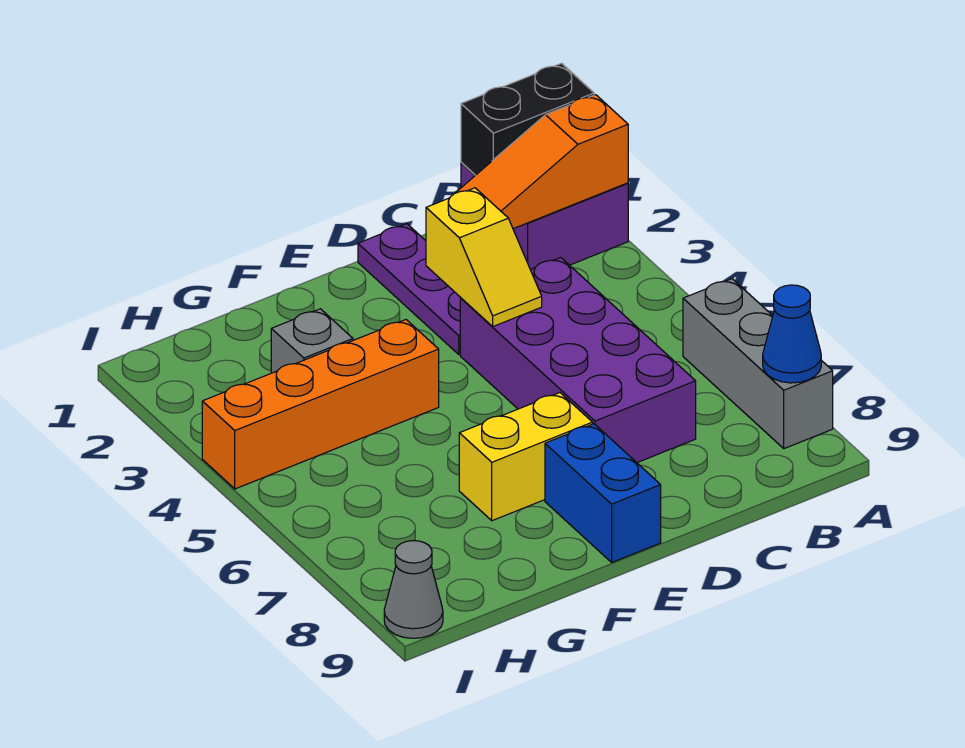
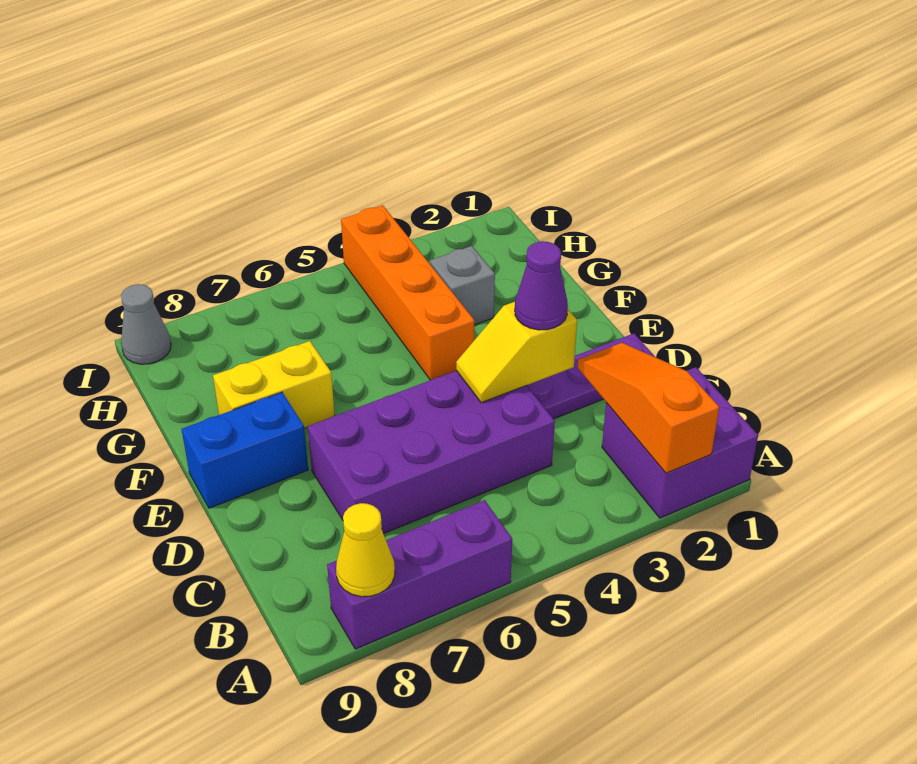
black brick A1:B1 level 2 -> none
grey brick A6:A8 level 1 -> purple brick A6:A8 level 1
blue cone A8 level 2 -> yellow cone A8 level 2
none -> purple cone D3 level 3
yellow brick E7:F7 level 1 -> yellow brick F7:F8 level 1

